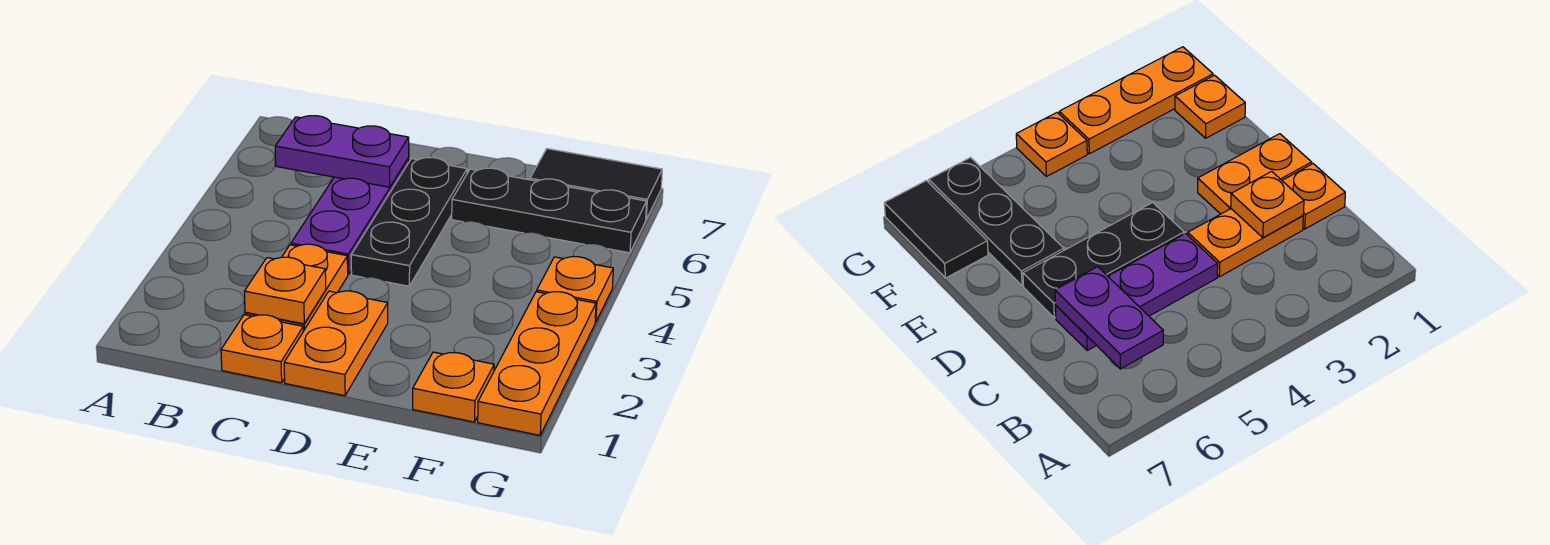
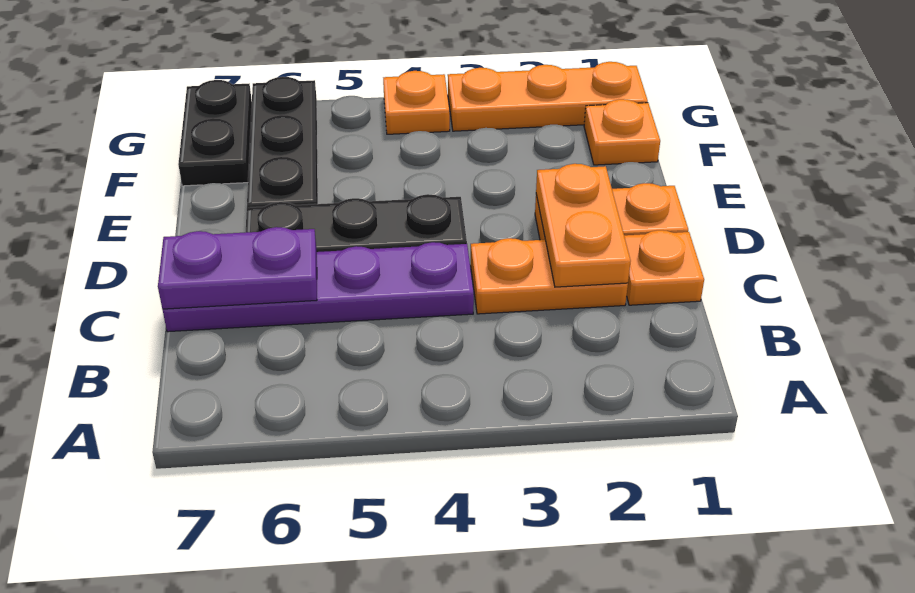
purple plate B6:C6 level 2 -> purple plate C6:C7 level 2
orange plate C2 level 2 -> orange plate C2:D2 level 2
purple plate C4:C6 level 1 -> purple plate C4:C7 level 1
black tile F7:G7 level 1 -> black plate F7:G7 level 1

